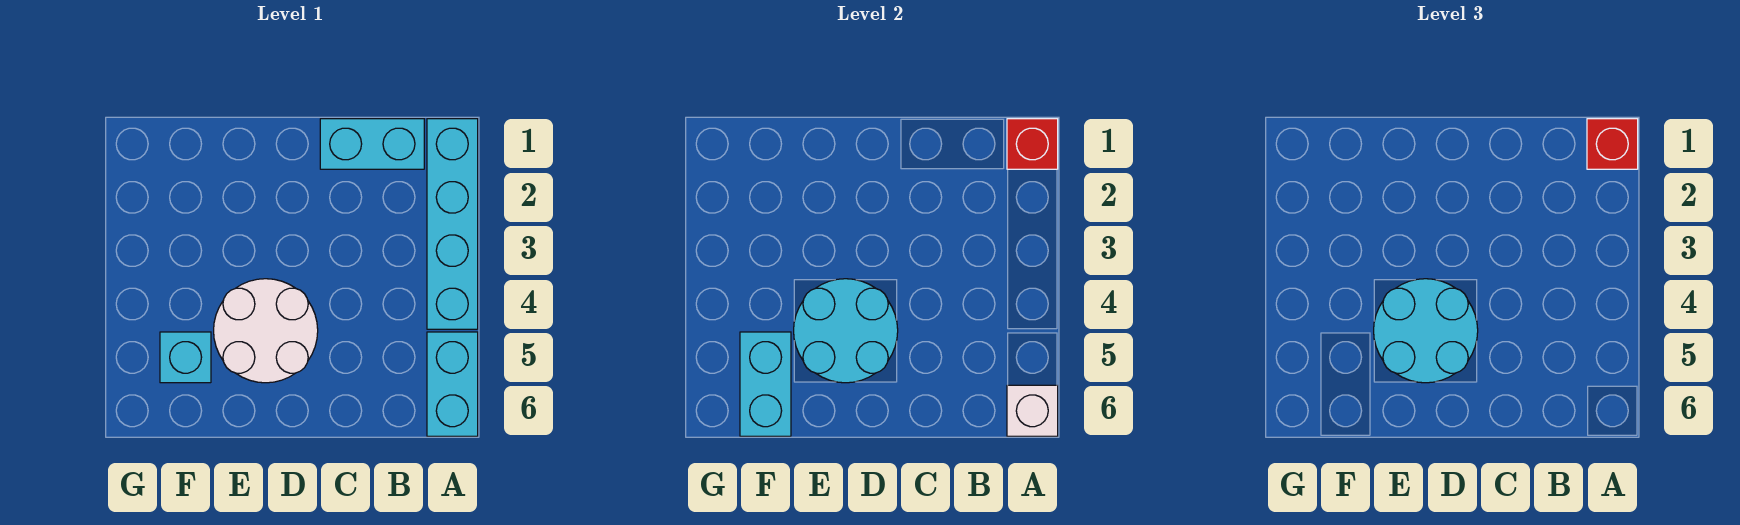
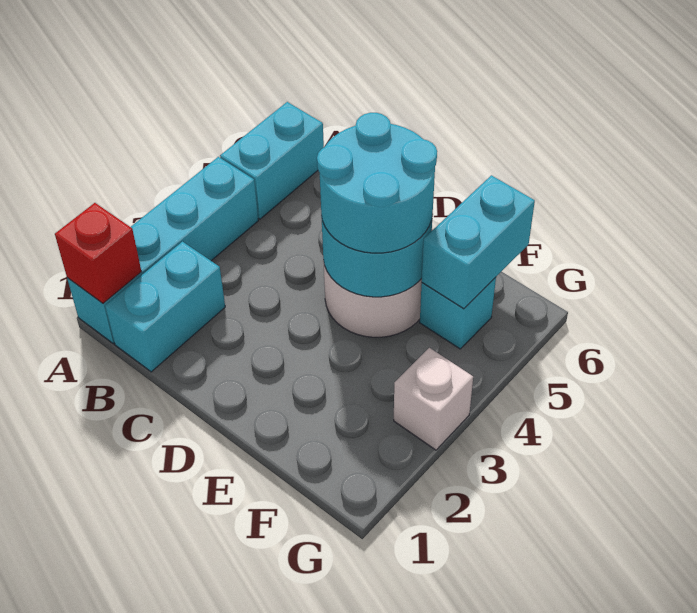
red brick A1 level 3 -> none
white brick A6 level 2 -> white brick G3 level 1
cyan brick B1:C1 level 1 -> cyan brick B1:B2 level 1

